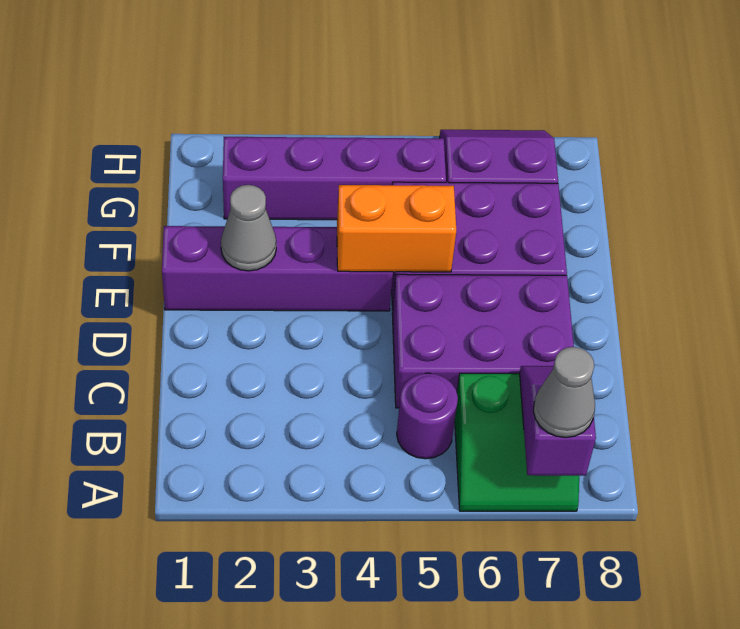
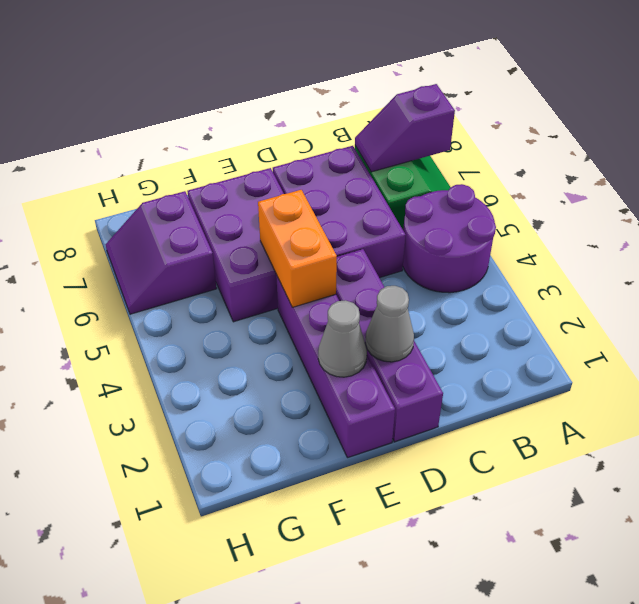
grey cone A7 level 3 -> grey cone D2 level 2
purple round brick B5 level 1 -> purple round brick A4:B5 level 1
purple brick G2:G5 level 1 -> purple brick D1:D4 level 1

